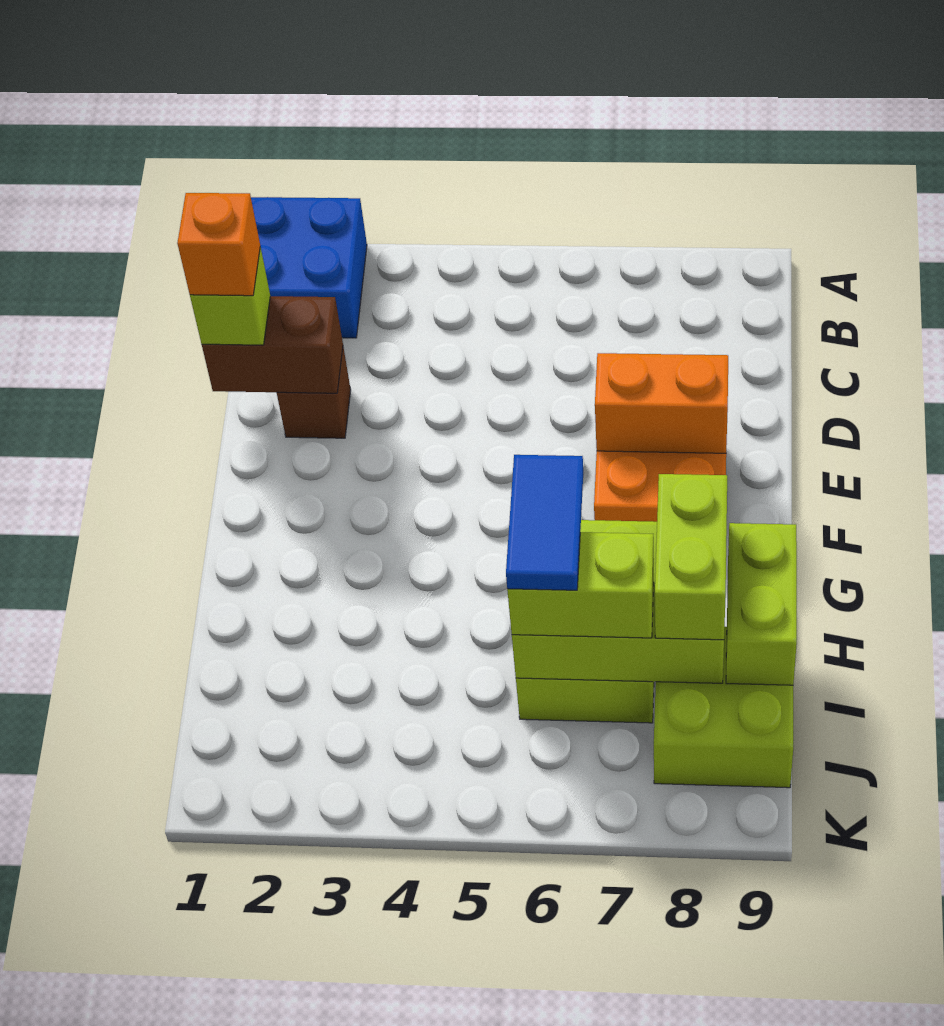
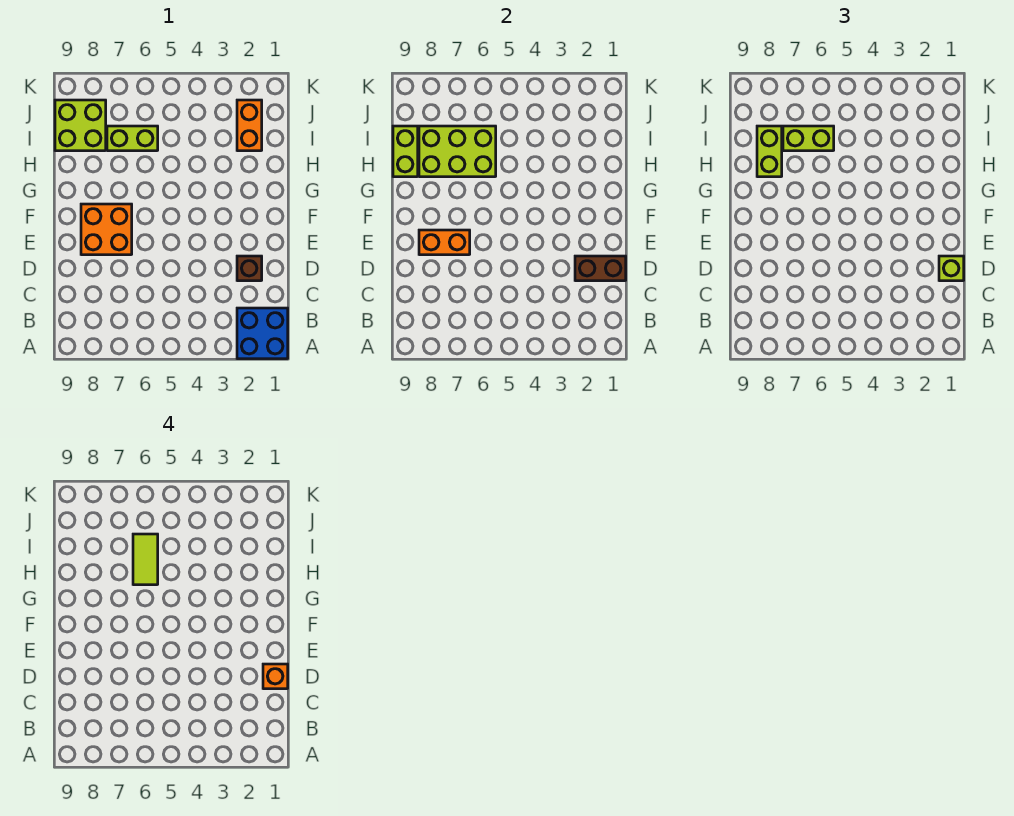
blue tile H6:I6 level 4 -> lime tile H6:I6 level 4
none -> orange brick I2:J2 level 1

